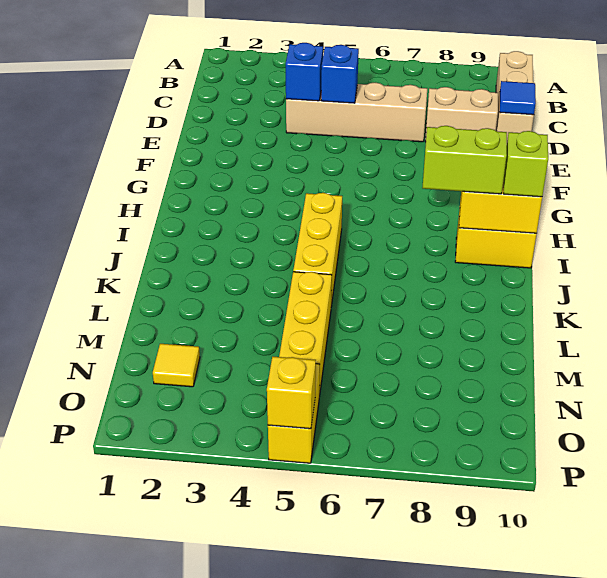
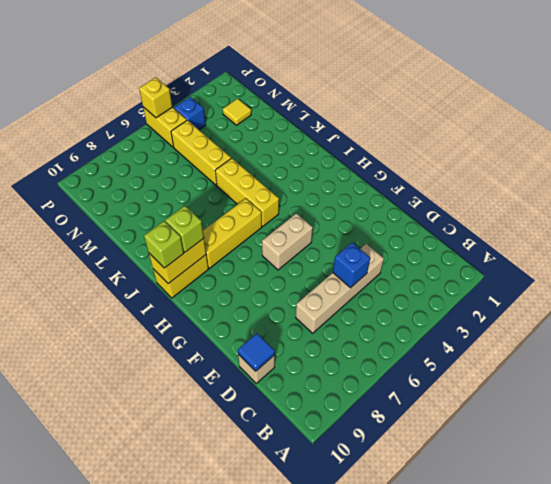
tan brick B10:D10 level 1 -> tan brick D10 level 1
blue brick D4 level 2 -> blue brick O4 level 1
tan brick D8:D9 level 1 -> tan brick G5:G6 level 1
none -> yellow brick I6:I8 level 1
lime brick I8:I9 level 3 -> lime brick I9 level 3

